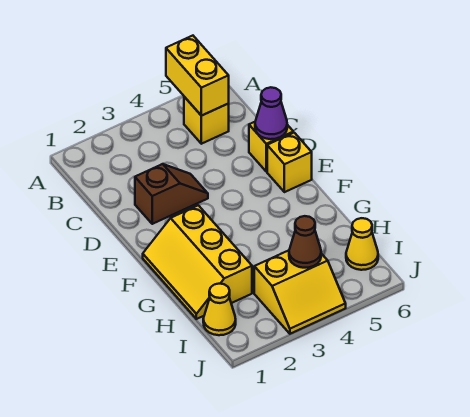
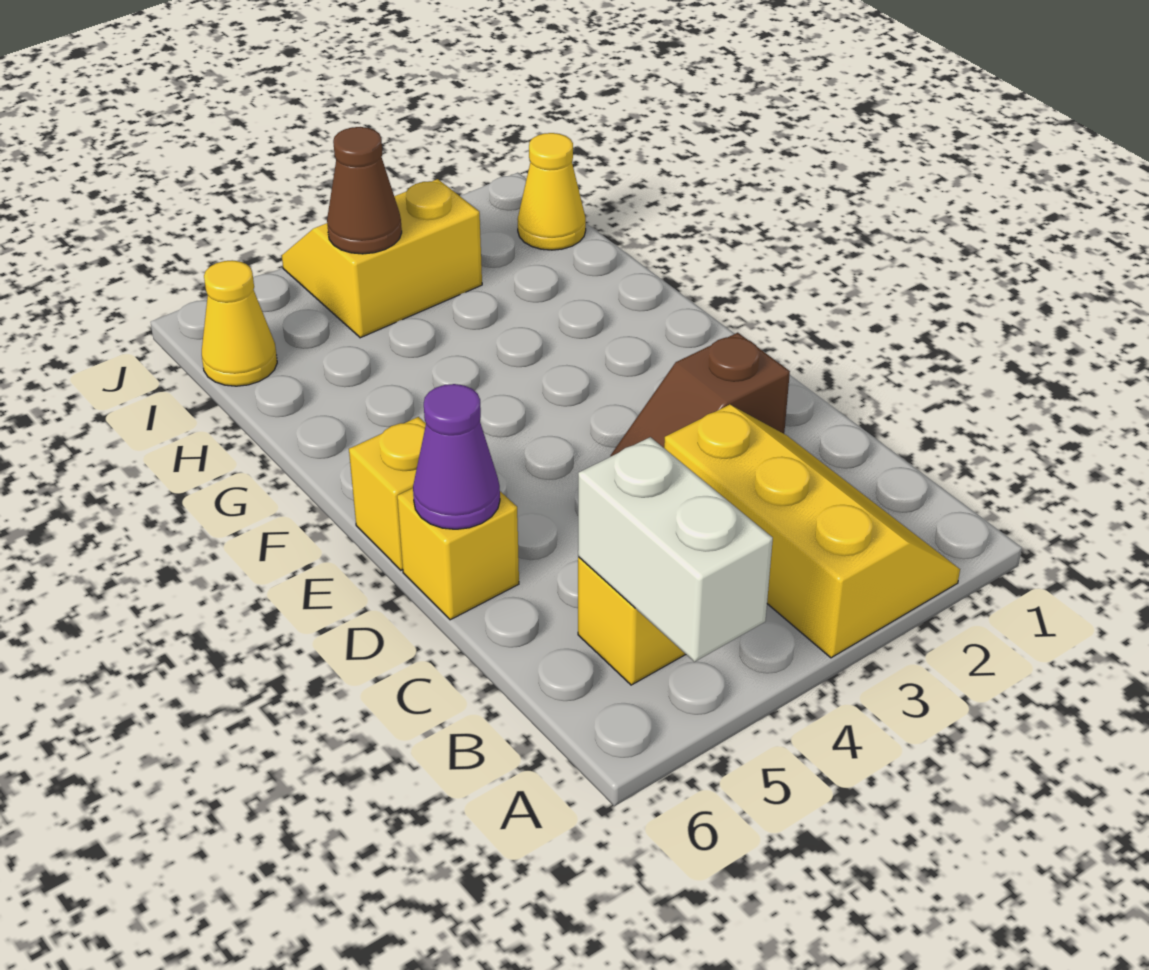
yellow brick A5:B5 level 2 -> white brick A5:B5 level 2
yellow slope F1:H2 level 1 top 2 -> yellow slope A2:C3 level 1 top 3

